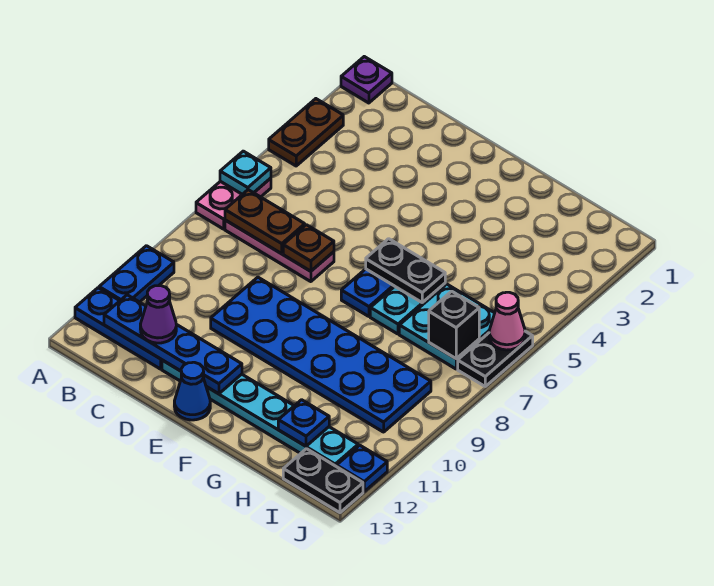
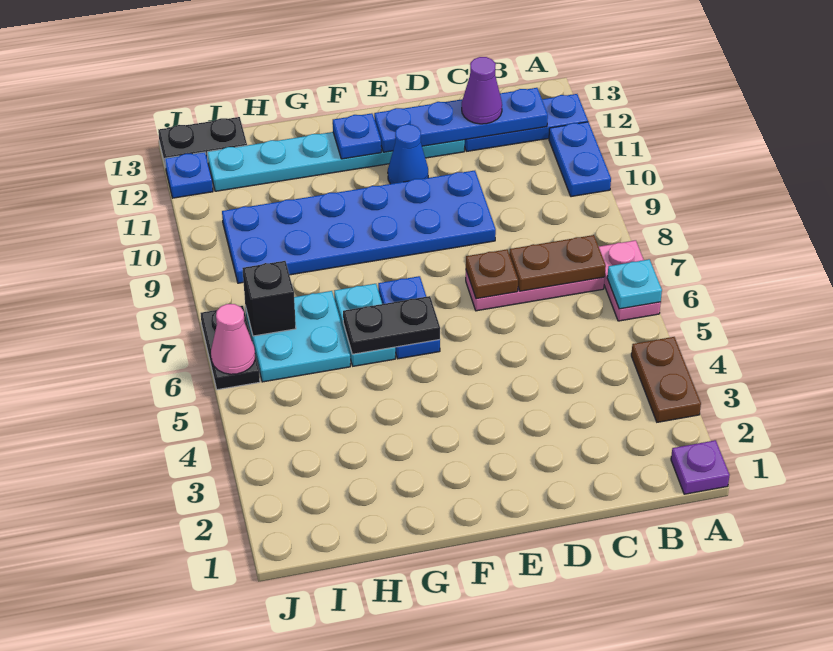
blue cone E13 level 1 -> blue cone E11 level 1
blue plate H12 level 2 -> blue plate F12 level 2

